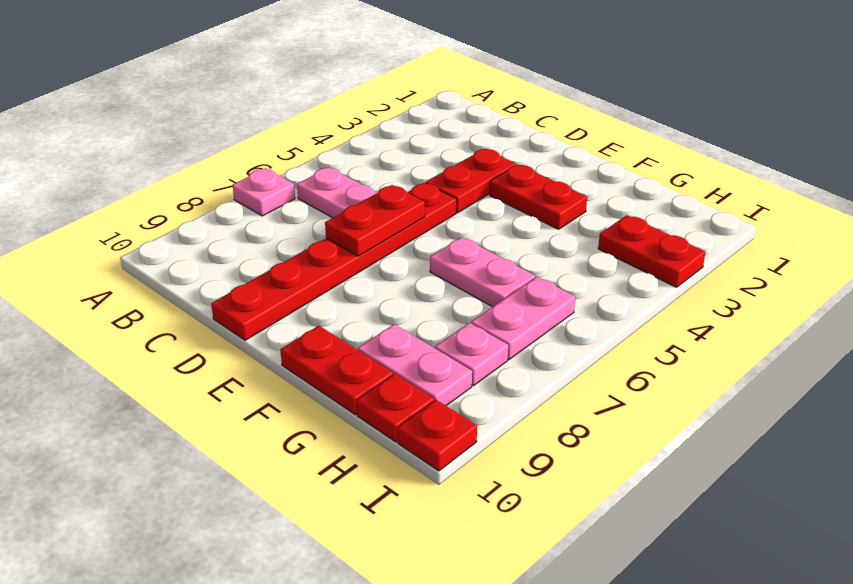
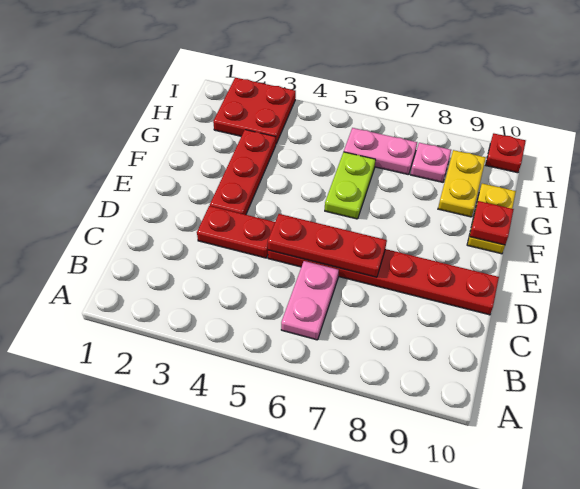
pink plate A7 level 1 -> none
red plate D6:D7 level 2 -> red plate D5:D7 level 2
red plate E3:F3 level 1 -> red plate E3:G3 level 1
pink plate F6:G6 level 1 -> lime plate F6:G6 level 1
red plate F10:G10 level 1 -> yellow plate F10:G10 level 1
pink plate G9:H9 level 1 -> yellow plate G9:H9 level 1
red plate H3:I3 level 1 -> red plate H2:I3 level 1
red plate H10 level 1 -> red plate F10 level 2

